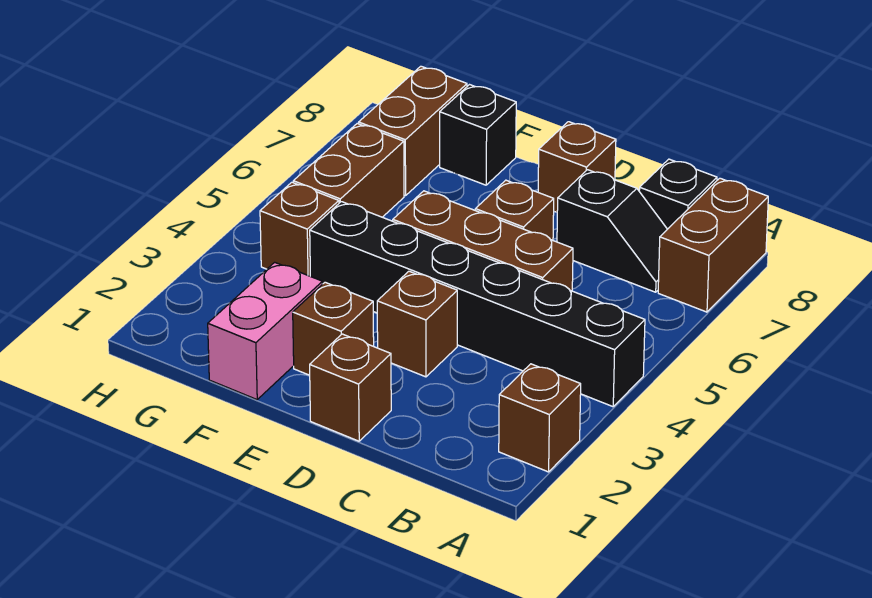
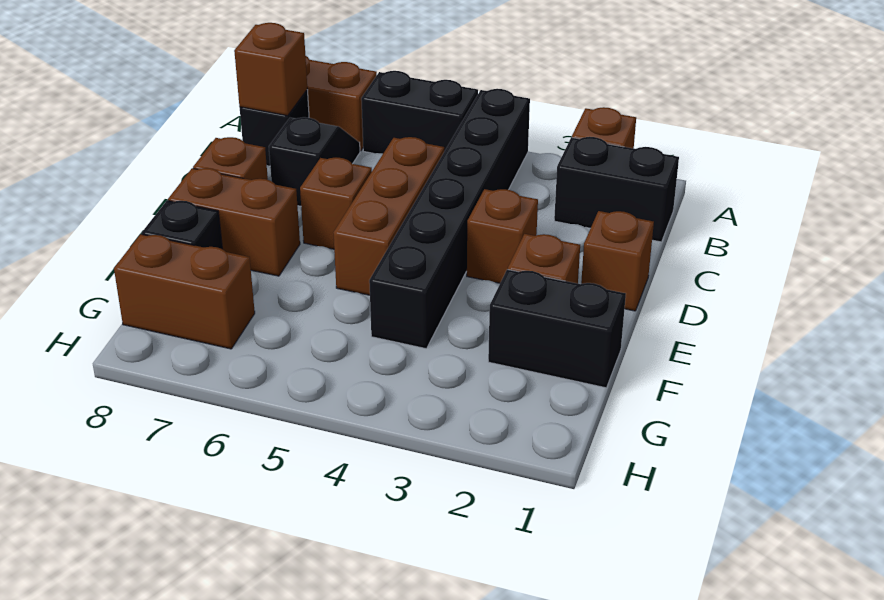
none -> black brick A5:A6 level 1
none -> black brick B1:B2 level 1
pink brick F1:F2 level 1 -> black brick F1:F2 level 1
brown brick G4 level 1 -> brown brick B8 level 2
brown brick G5:G6 level 1 -> brown brick E7:E8 level 1

